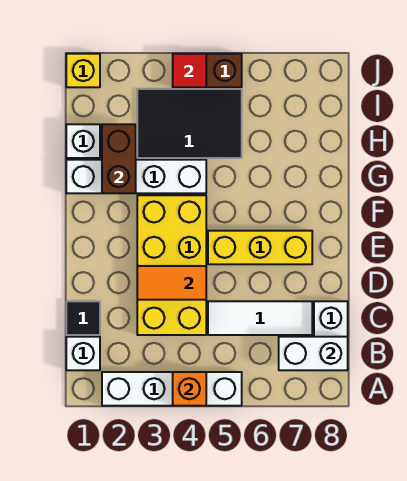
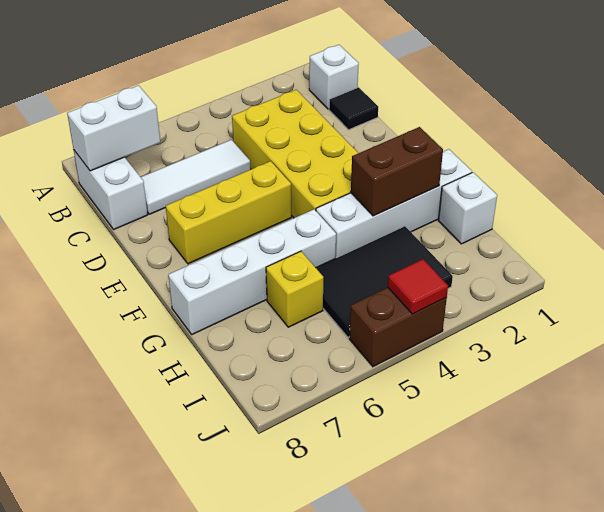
white brick A2:A5 level 1 -> white brick G5:G8 level 1
orange brick A4 level 2 -> none
orange tile D3:D4 level 2 -> none
brown brick G2:H2 level 2 -> brown brick G2:G3 level 2
yellow brick J1 level 1 -> yellow brick H6 level 1

